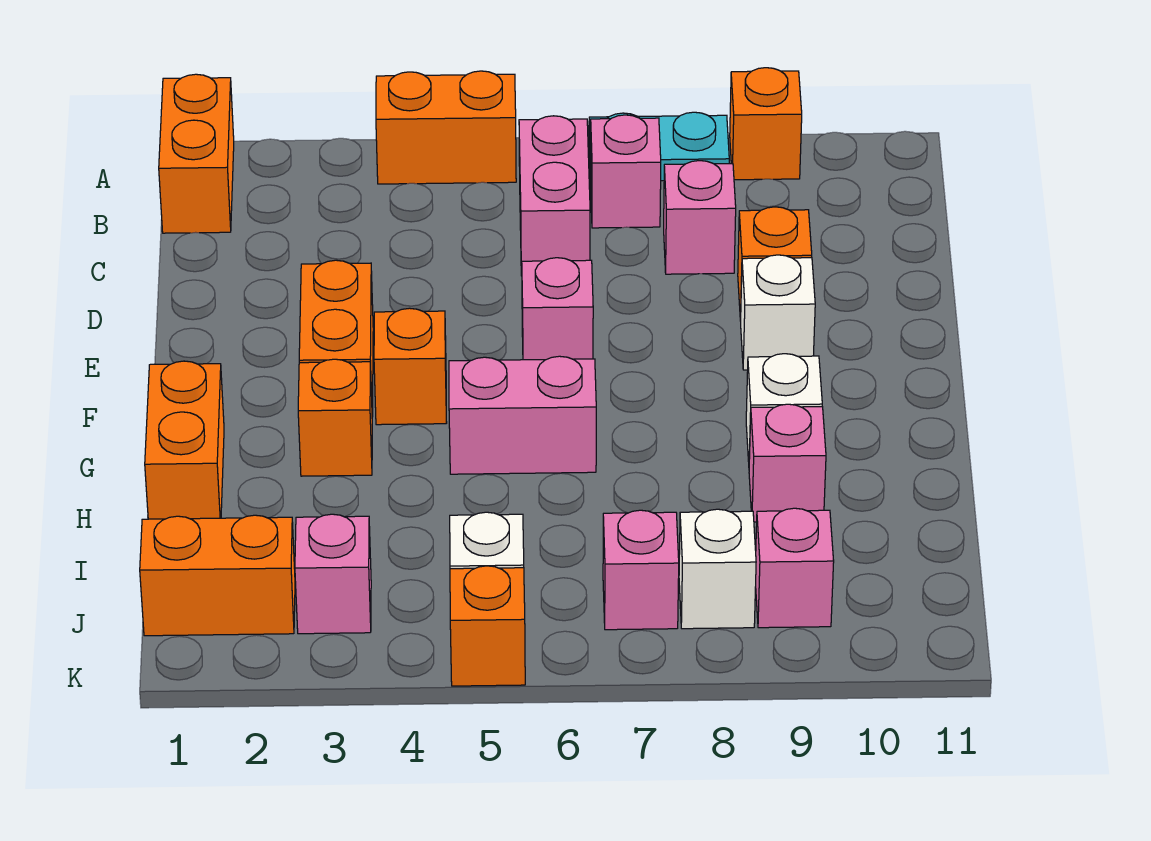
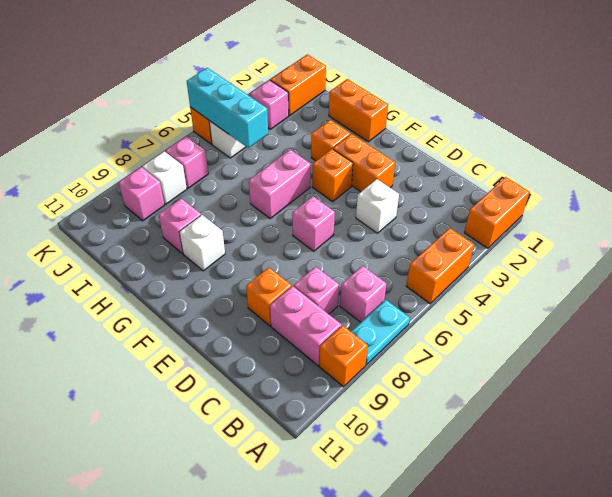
orange brick A1:B1 level 1 -> orange brick A1:A2 level 1
pink brick B6:C6 level 1 -> pink brick B9:C9 level 1
white brick E9 level 1 -> white brick D4 level 1
none -> cyan brick I5:K5 level 2

